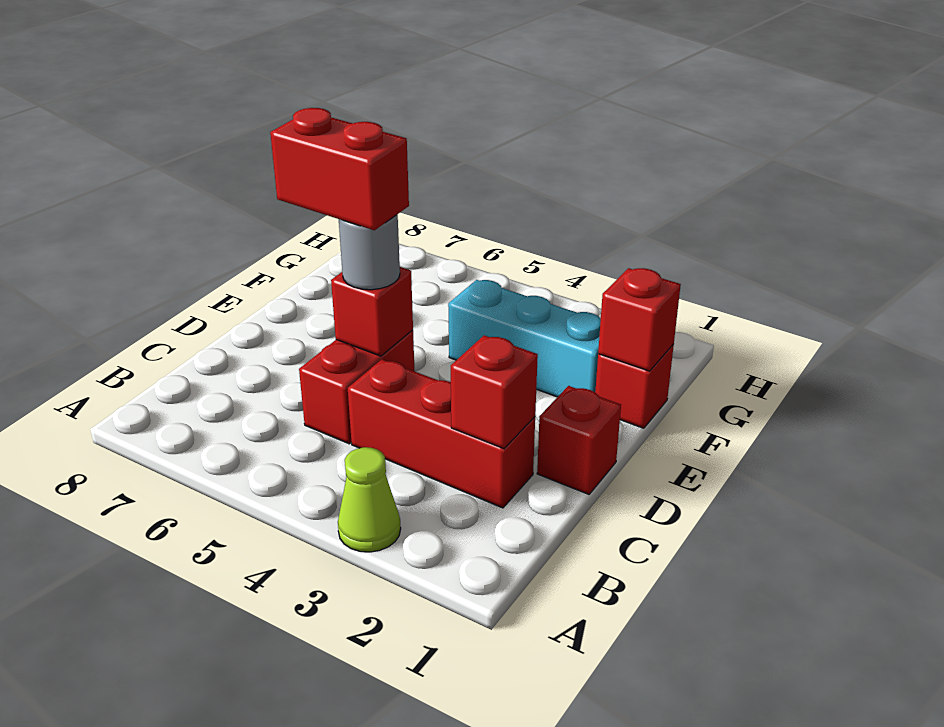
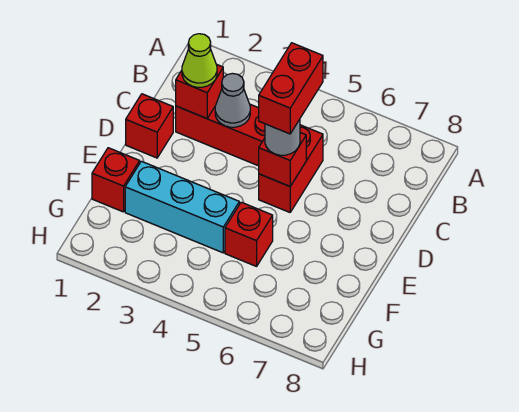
lime cone A3 level 1 -> lime cone C2 level 3
none -> grey cone C3 level 2
red brick D5:D6 level 4 -> red brick C5:D5 level 4
red brick F1 level 2 -> red brick F5 level 1

